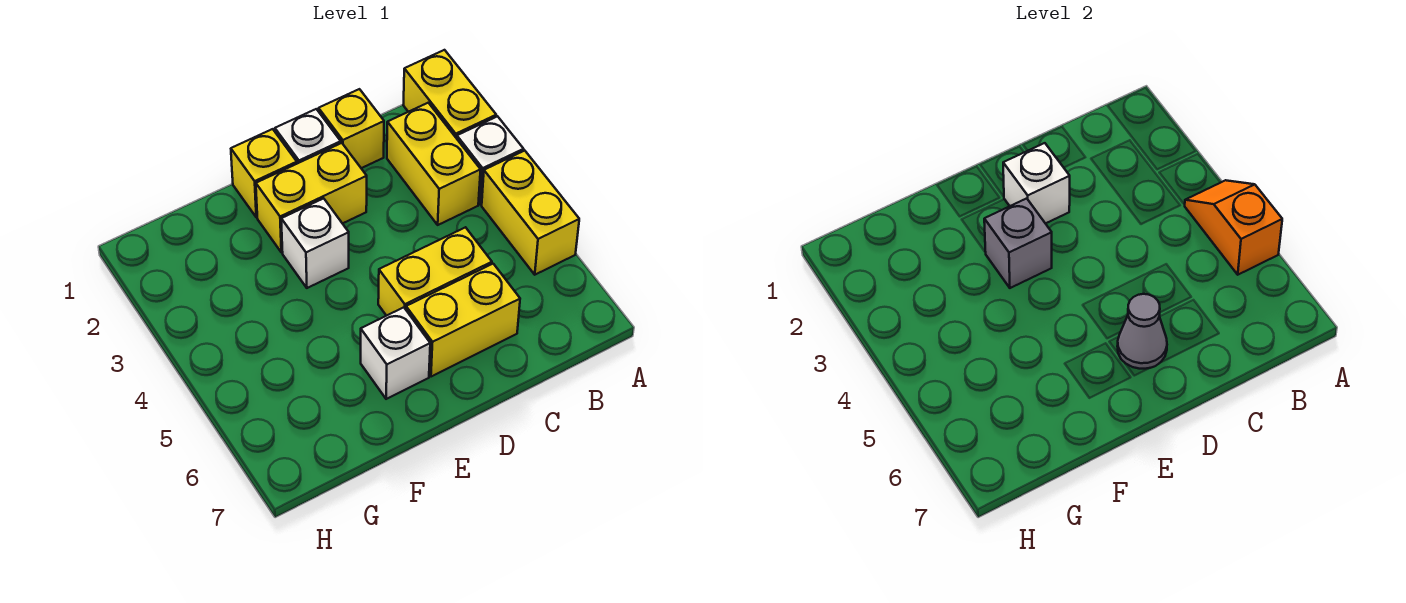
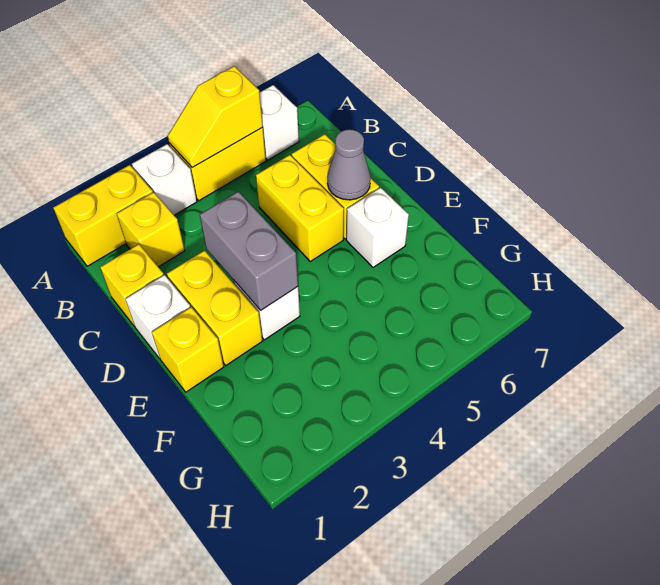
orange slope A4:A5 level 2 top 5 -> yellow slope A4:A5 level 2 top 5
yellow brick B2:B3 level 1 -> yellow brick B2 level 1
white brick D2 level 2 -> white brick A6 level 1
grey brick E3 level 2 -> grey brick D3:E3 level 2

